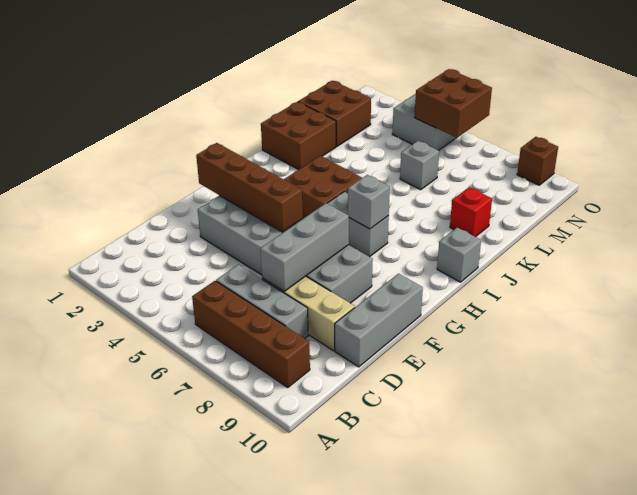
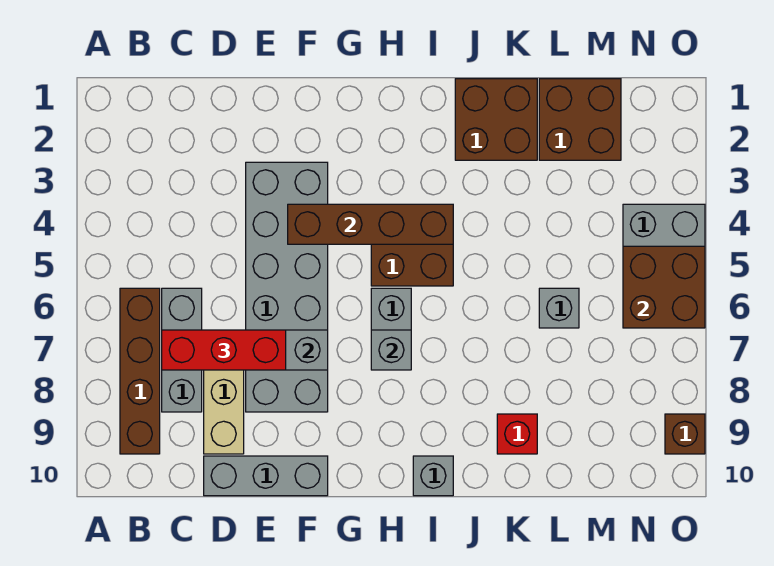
none -> red brick C7:E7 level 3
brown brick F2:F5 level 2 -> brown brick F4:I4 level 2

